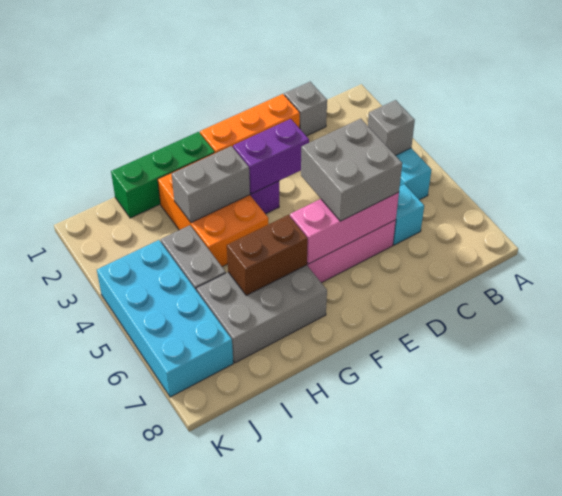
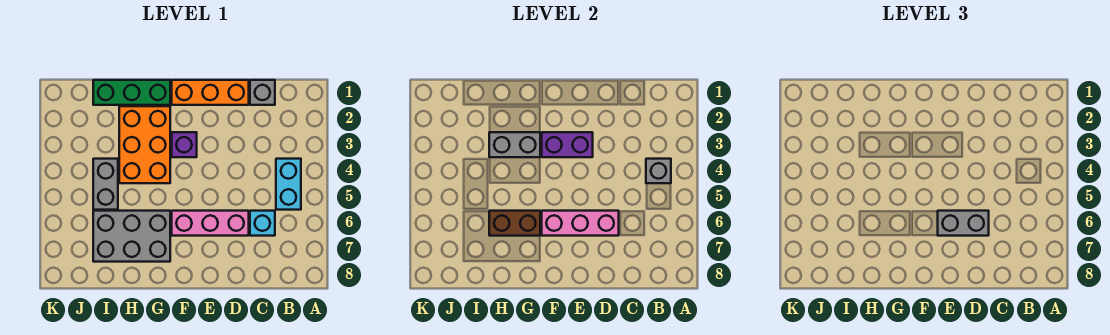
grey brick D5:E6 level 3 -> grey brick D6:E6 level 3
cyan brick J4:K7 level 1 -> none

